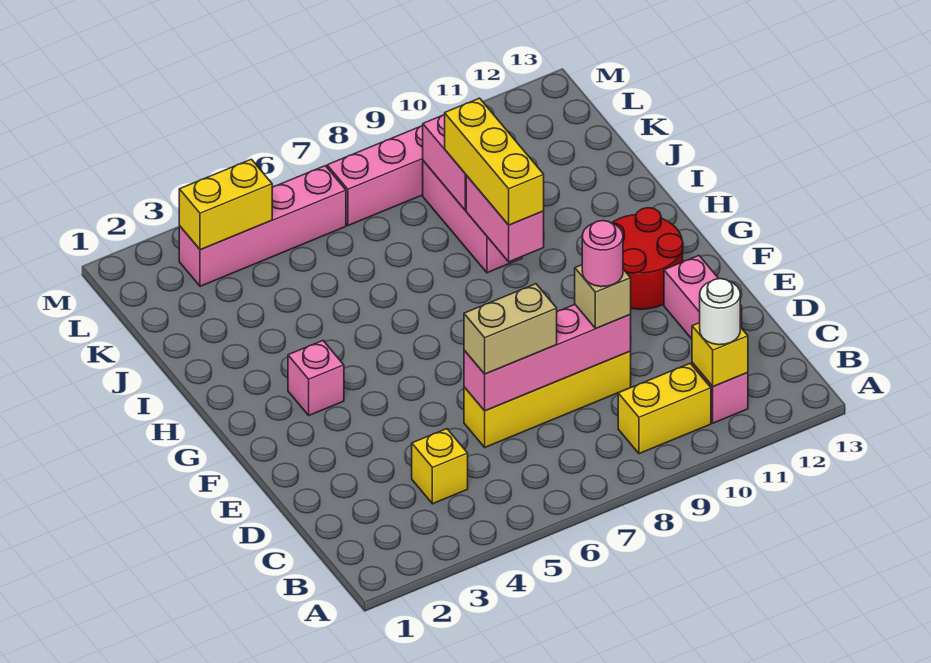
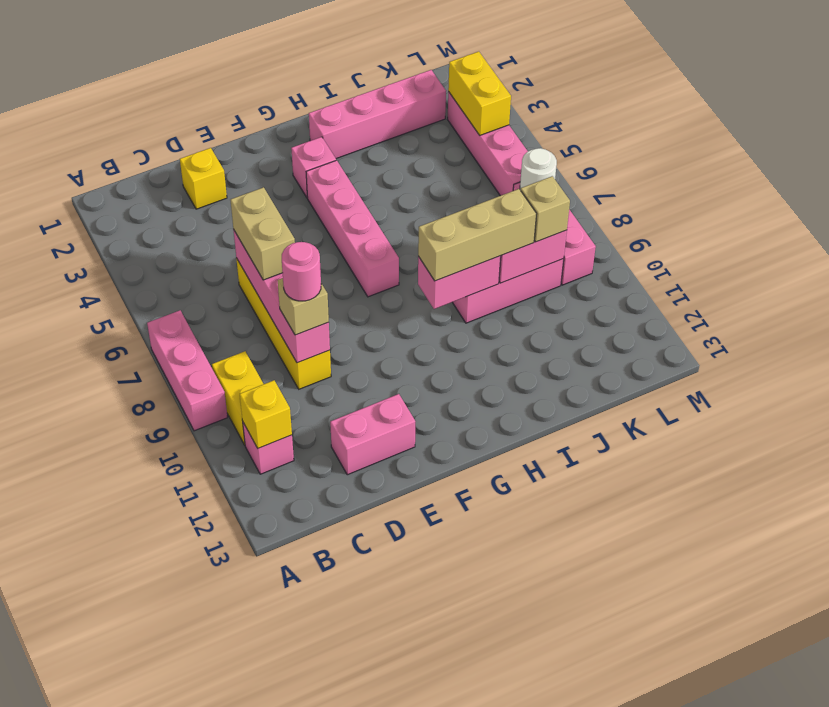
none -> pink brick A7:A9 level 1
white round brick B11 level 3 -> white round brick L7 level 2
yellow brick C4 level 1 -> yellow brick D2 level 1
red round brick F11:G12 level 1 -> none
none -> pink brick G4:G7 level 1
none -> pink brick H2:K2 level 1
yellow brick H9:J9 level 3 -> tan brick H9:J9 level 3
none -> tan brick K9 level 3

